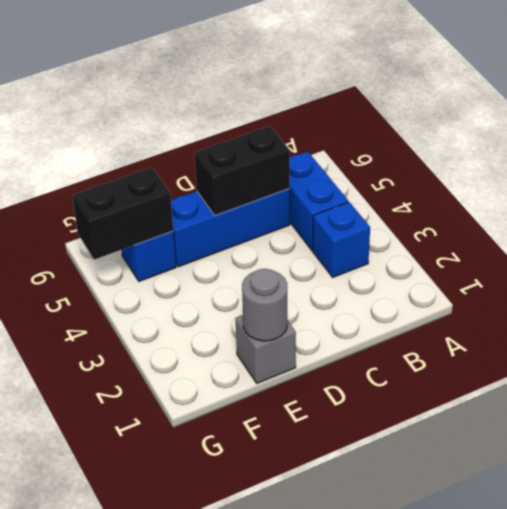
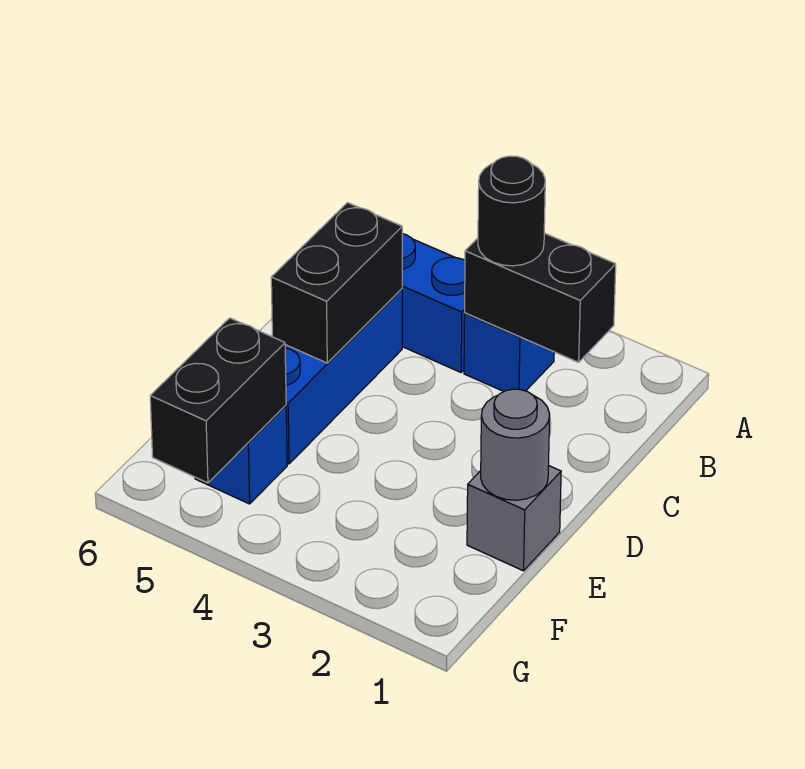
none -> black brick B2:B3 level 2
none -> black round brick B3 level 3

